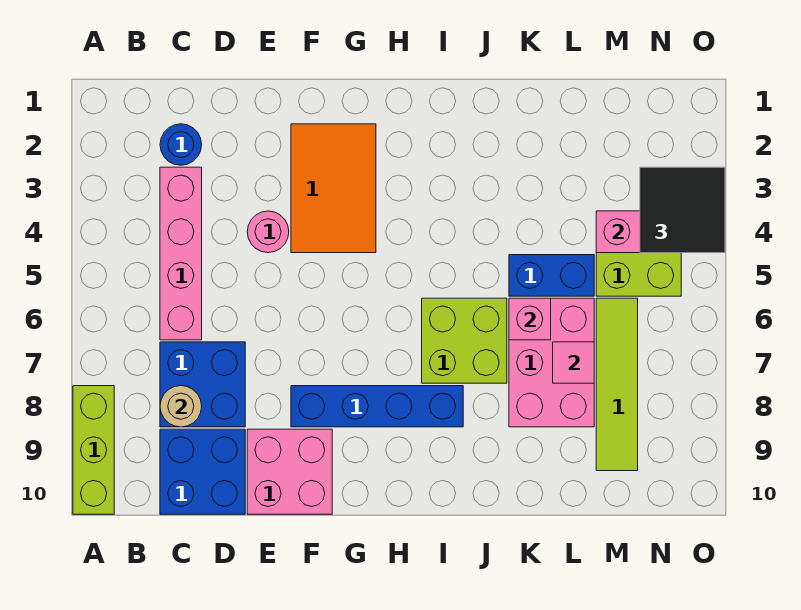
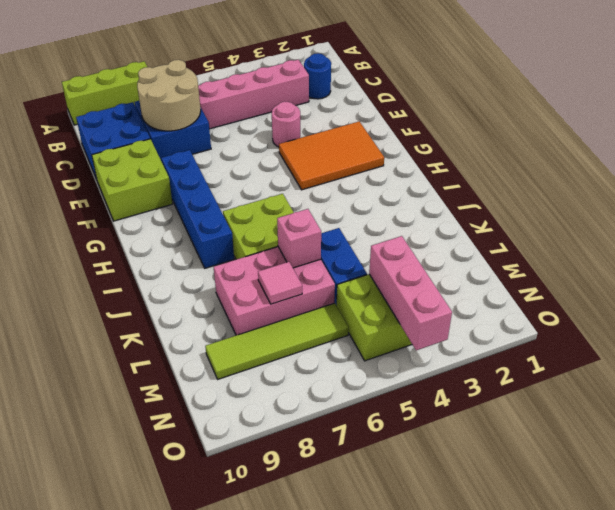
tan round brick C8 level 2 -> tan round brick C7:D8 level 2
pink brick E9:F10 level 1 -> lime brick E9:F10 level 1
black tile N3:O4 level 3 -> none

